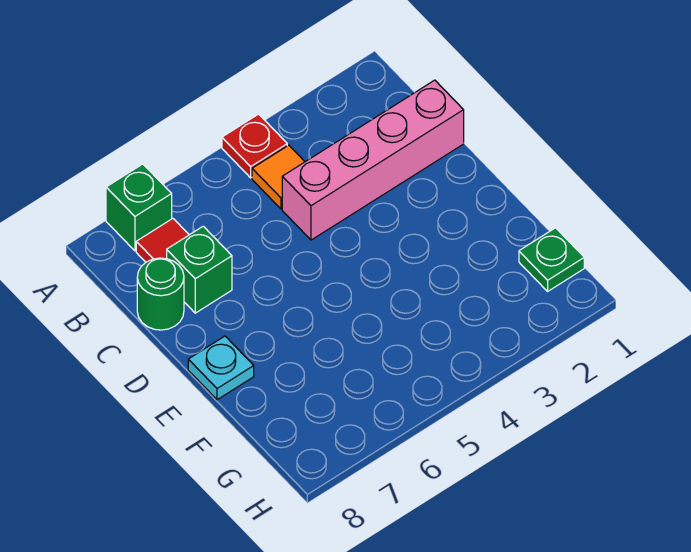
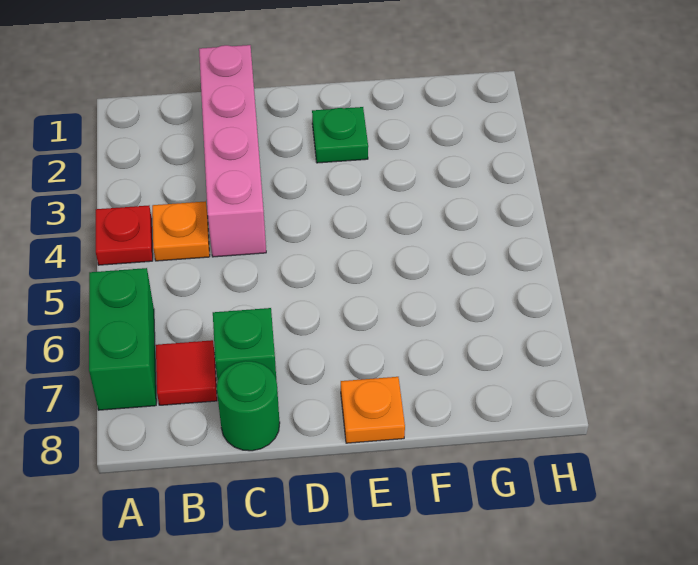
green brick A7 level 1 -> green brick A6:A7 level 1
orange tile B4 level 1 -> orange plate B4 level 1
cyan plate E8 level 1 -> orange plate E8 level 1
green plate G1 level 1 -> green plate E2 level 1

